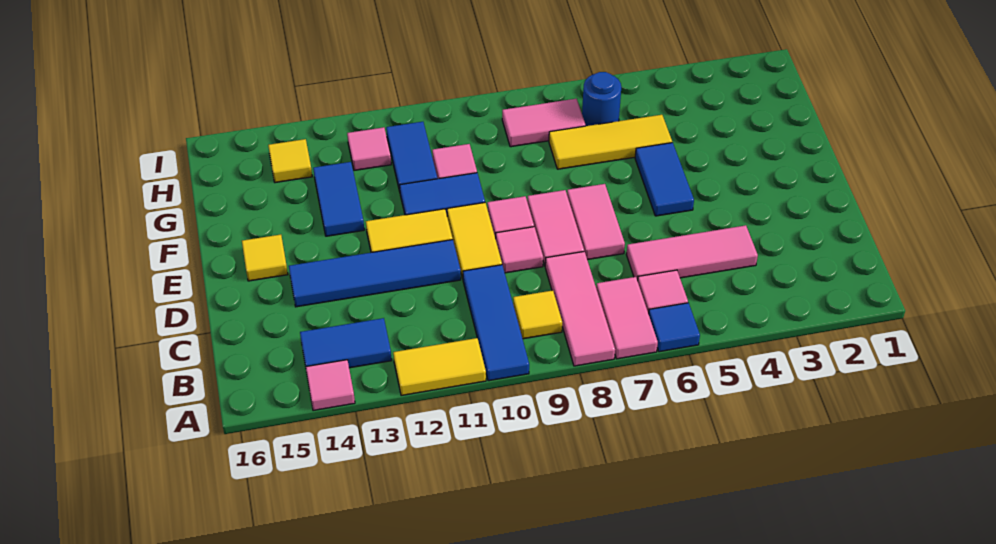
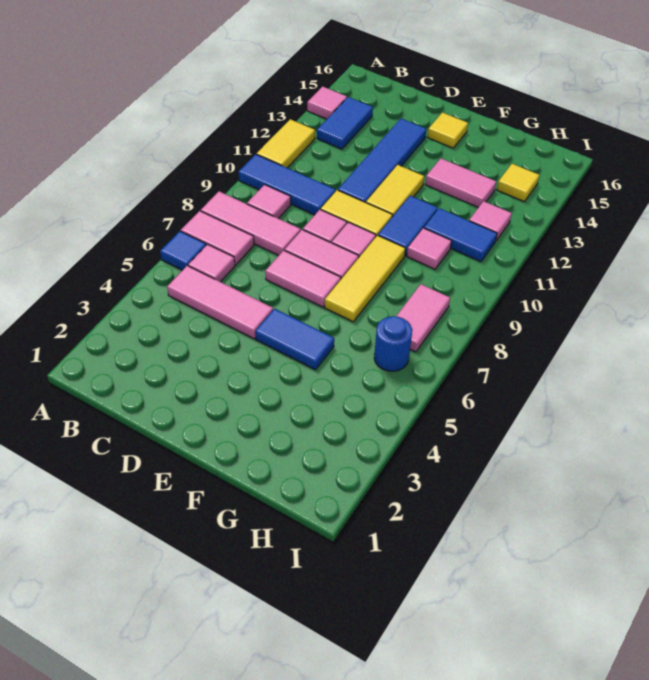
yellow tile B9 level 1 -> pink tile B9 level 1
pink tile C4:C6 level 1 -> pink tile B5:D5 level 1
blue tile F13:G13 level 1 -> pink tile F13:G13 level 1
yellow tile G5:G7 level 1 -> yellow tile F7:F9 level 1

